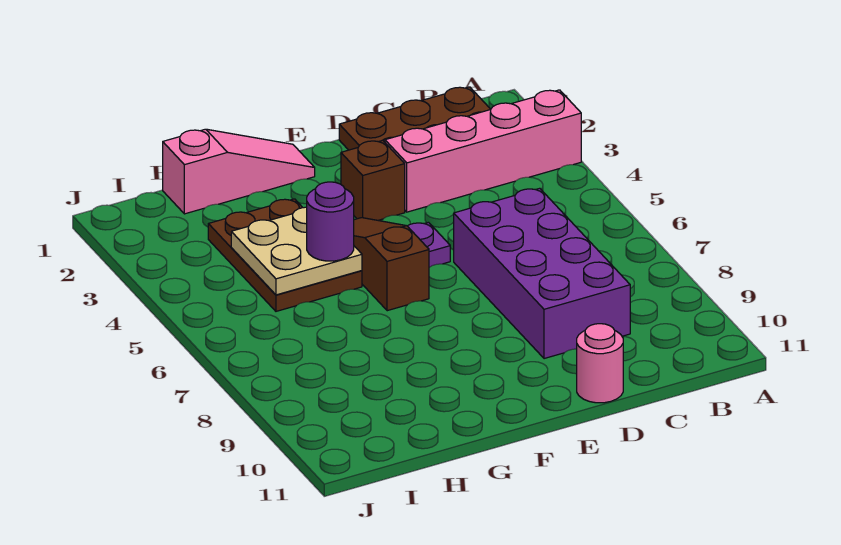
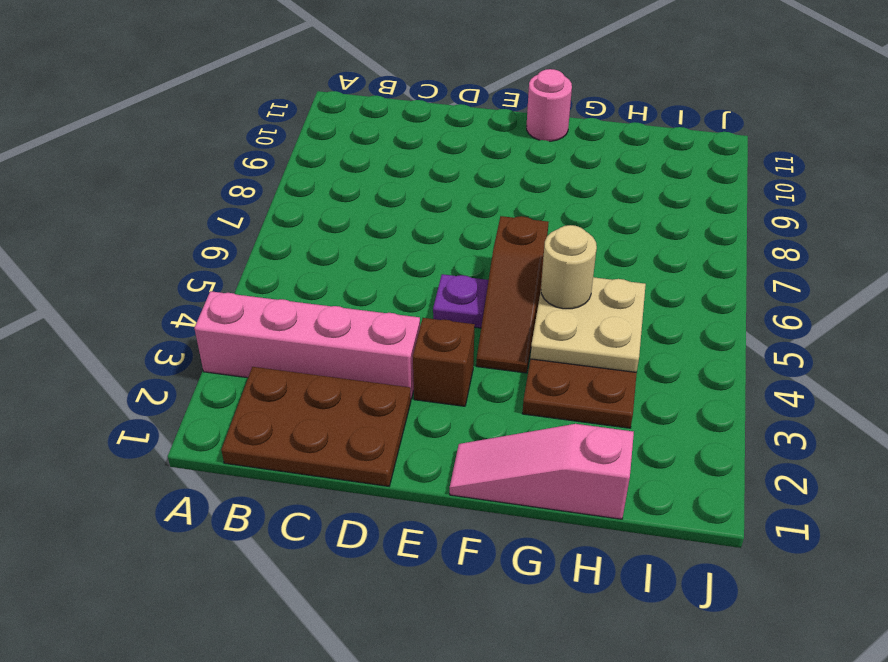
purple brick C6:D9 level 1 -> none
pink round brick D11 level 1 -> pink round brick F11 level 1
purple round brick G5 level 3 -> tan round brick G5 level 3

